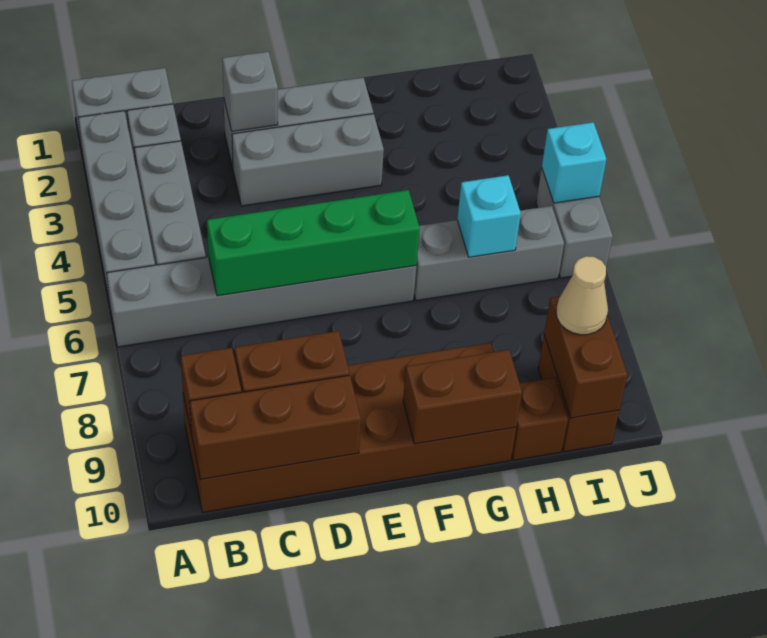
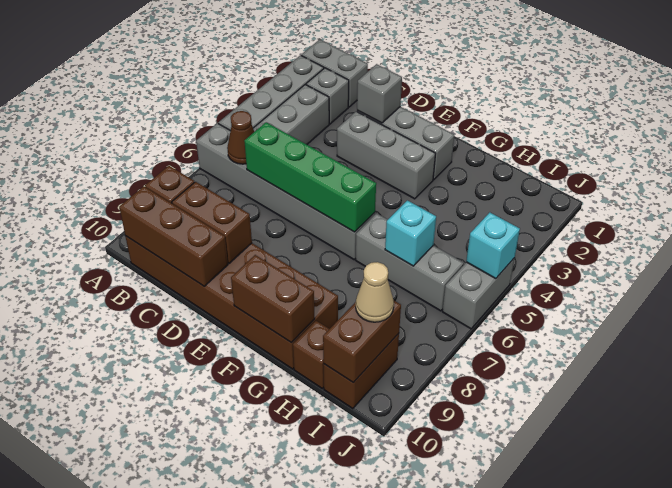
none -> brown cone B6 level 2

